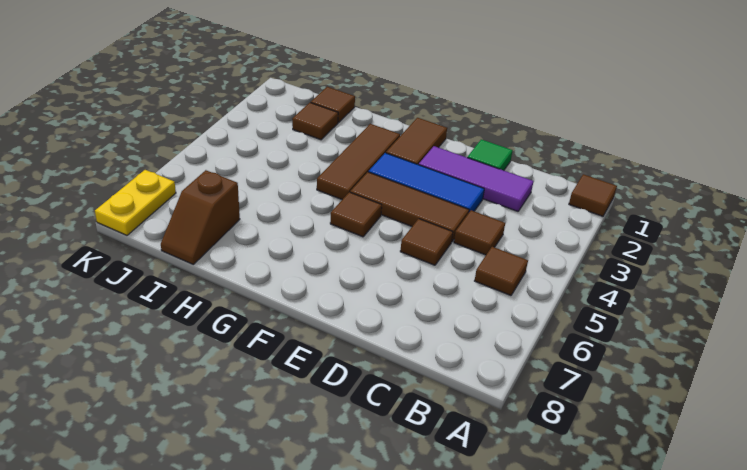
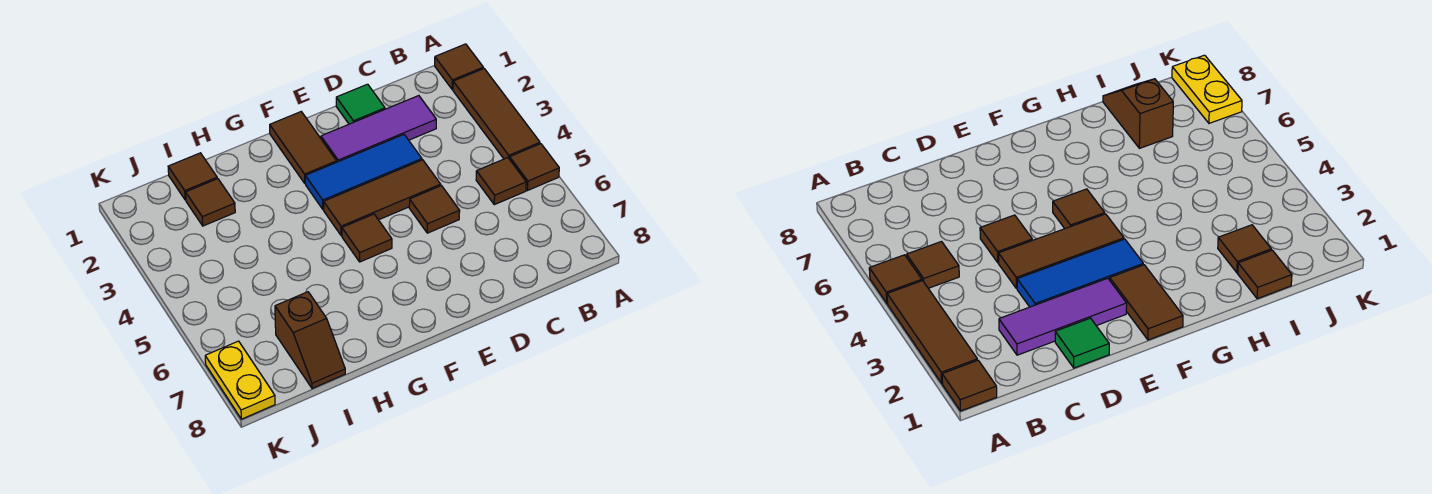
brown tile C4 level 1 -> brown tile A5 level 1
brown tile G2:G4 level 1 -> brown tile A2:A4 level 1

